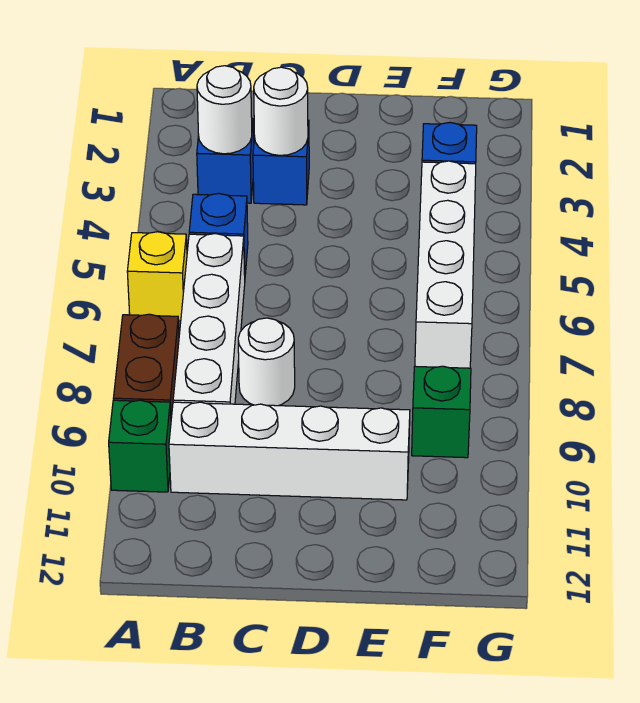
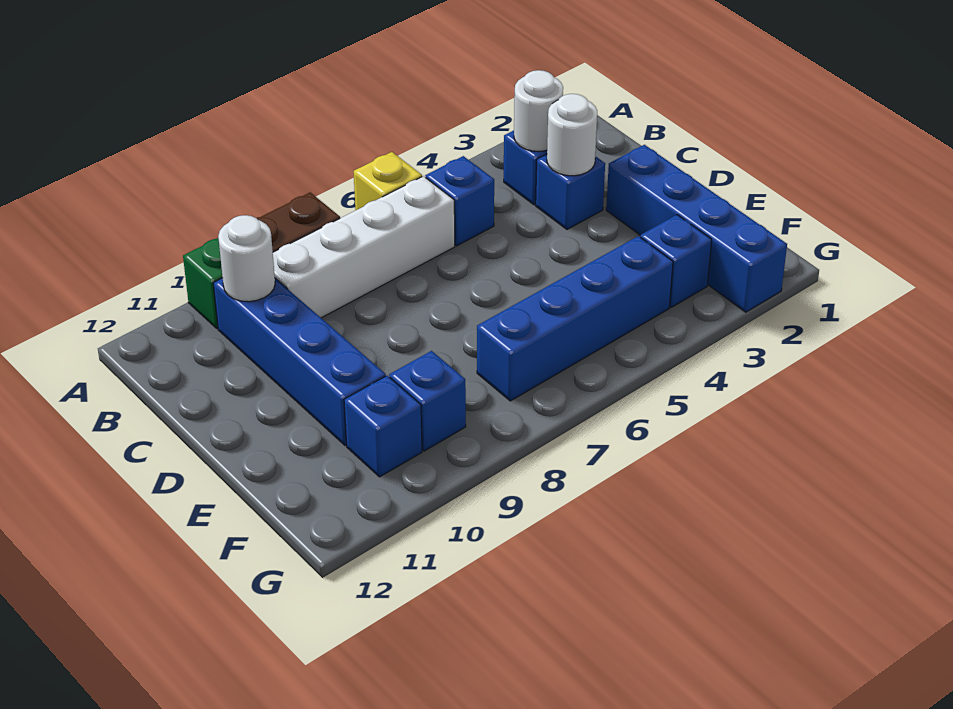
white brick B10:E10 level 1 -> blue brick B10:E10 level 1
white round brick C8 level 1 -> white round brick B10 level 2
none -> blue brick D2:G2 level 1
white brick F4:F7 level 1 -> blue brick F4:F7 level 1
green brick F9 level 1 -> blue brick F9 level 1
none -> blue brick F10 level 1

